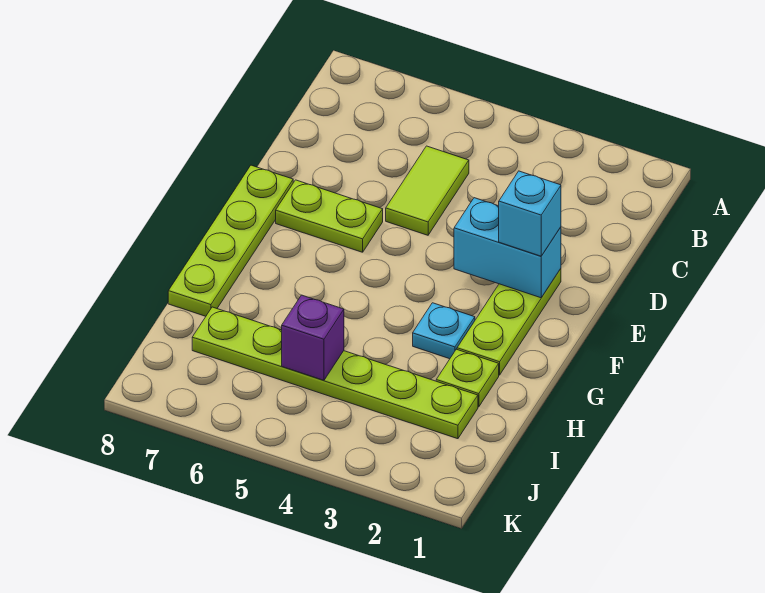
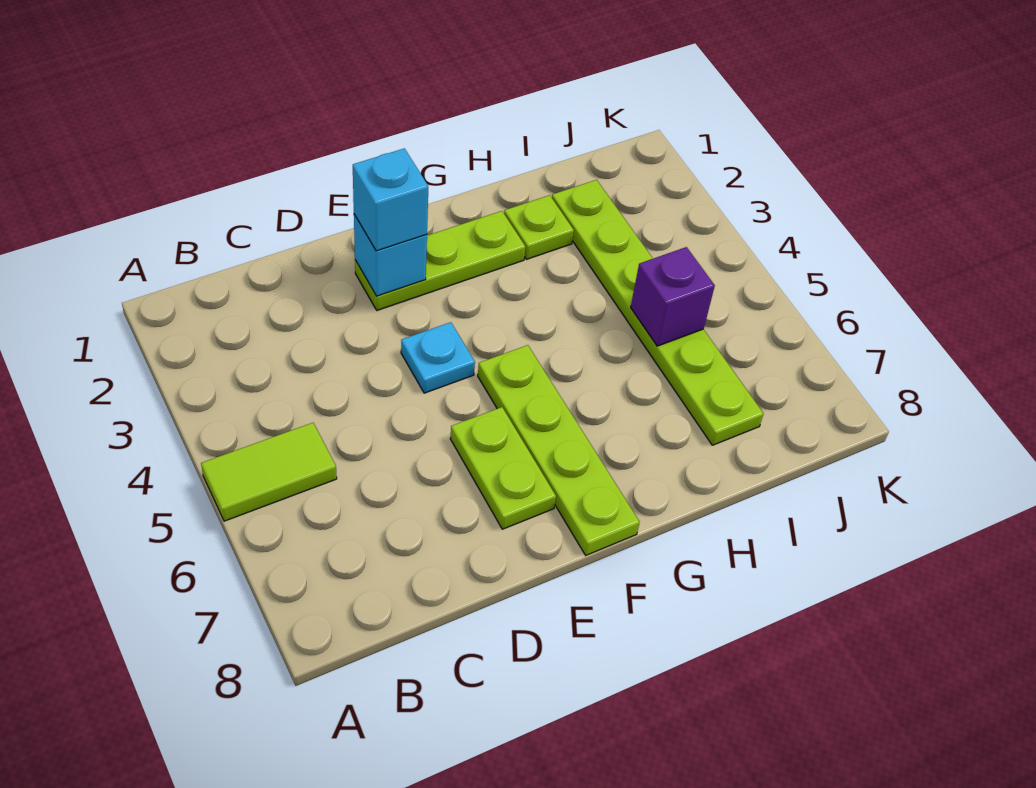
lime tile C5:D5 level 1 -> lime tile A5:B5 level 1
cyan brick E2:E3 level 2 -> cyan brick E2 level 2
lime plate E8:H8 level 1 -> lime plate F5:F8 level 1
cyan plate G3 level 1 -> cyan plate E4 level 1

